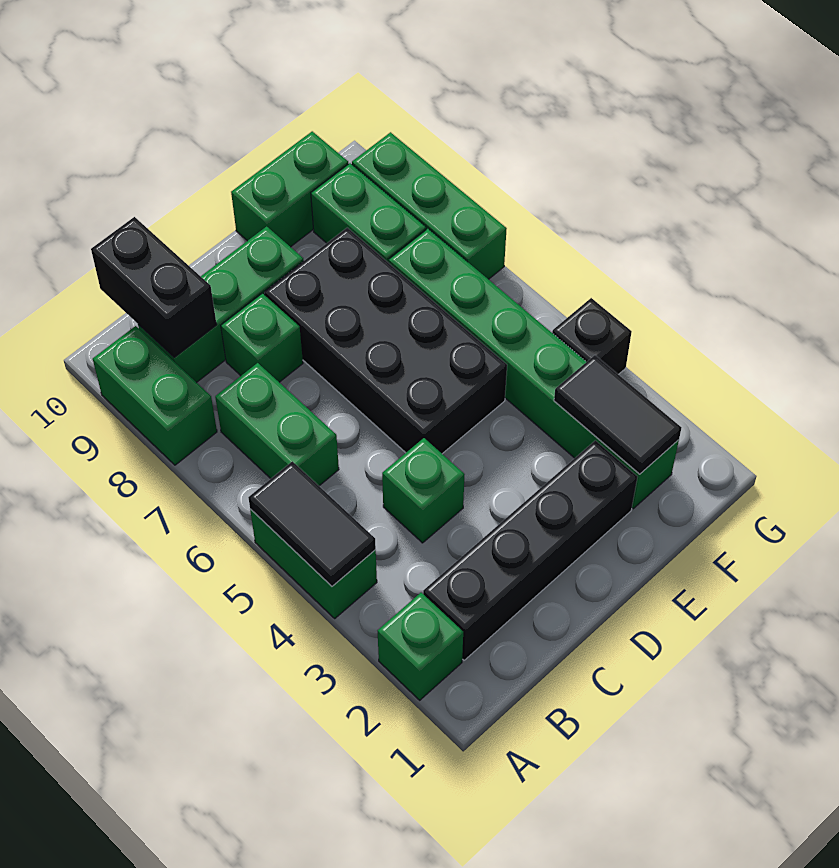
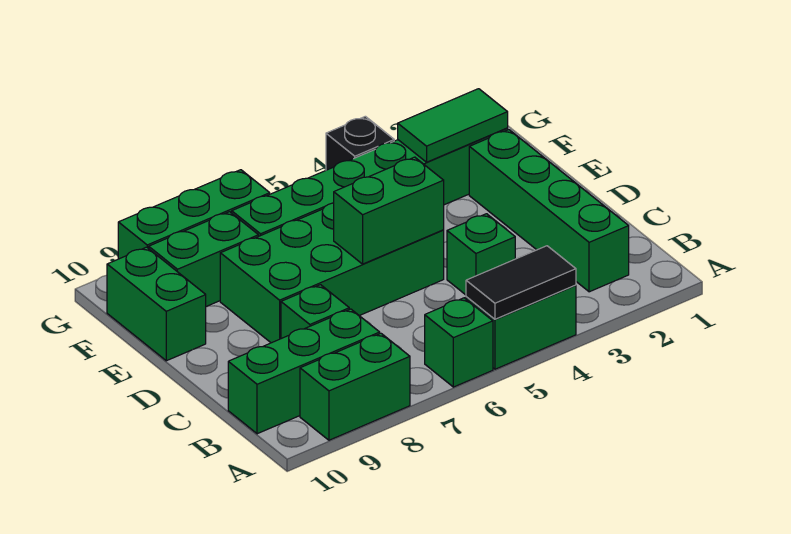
green brick A2 level 1 -> green brick A6 level 1
black brick B2:E2 level 1 -> green brick B2:E2 level 1
green brick B6:B7 level 1 -> green brick D5:D6 level 2
green brick B9:D9 level 1 -> green brick B8:B10 level 1
black brick B9:B10 level 2 -> none
black brick D5:E8 level 1 -> green brick D5:E8 level 1
black tile F2:F3 level 2 -> green tile F2:F3 level 2

